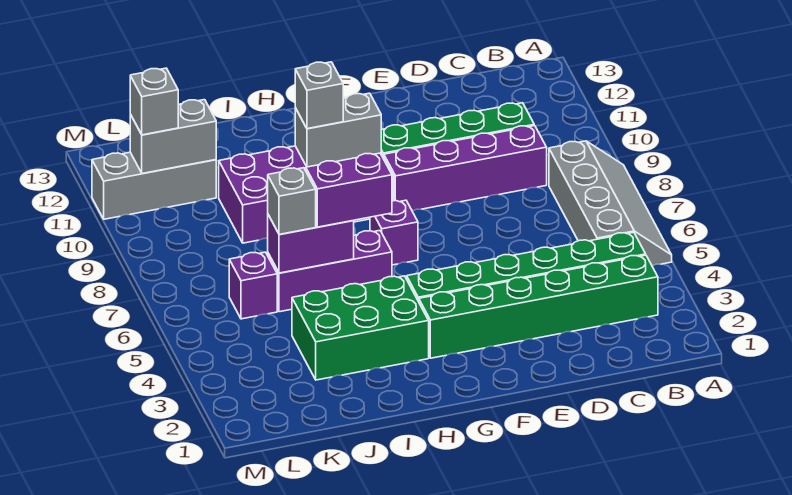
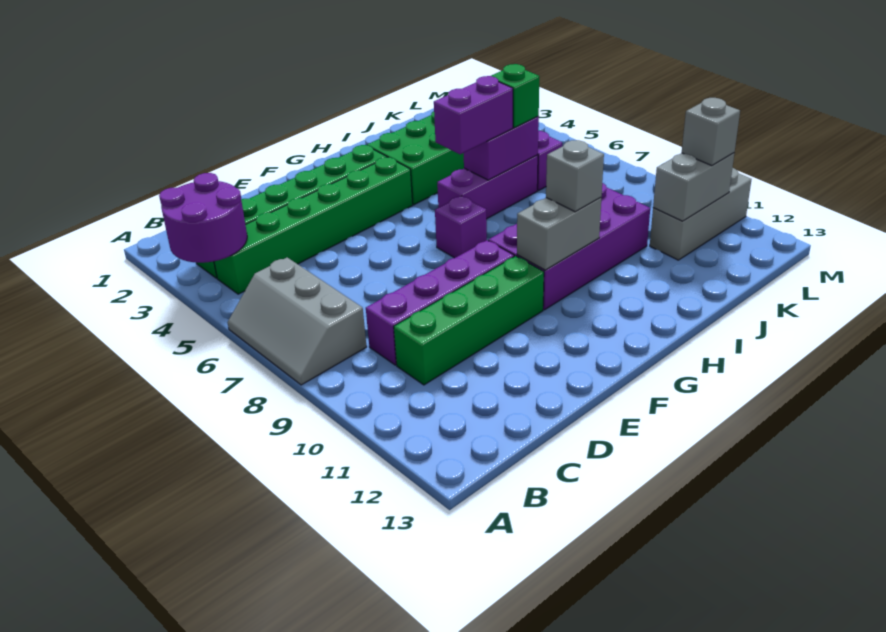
none -> purple round brick A3:B4 level 2
grey slope A5:B8 level 1 top B -> grey slope A6:B8 level 1 top B
grey brick J6 level 3 -> green brick J6 level 3

